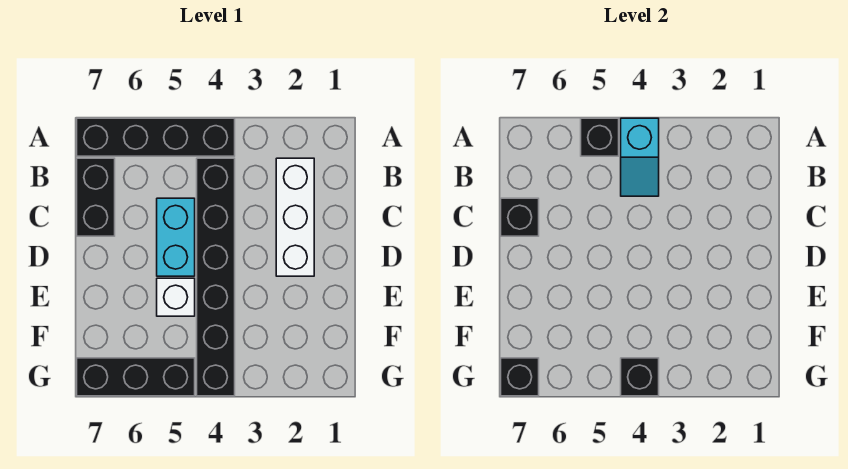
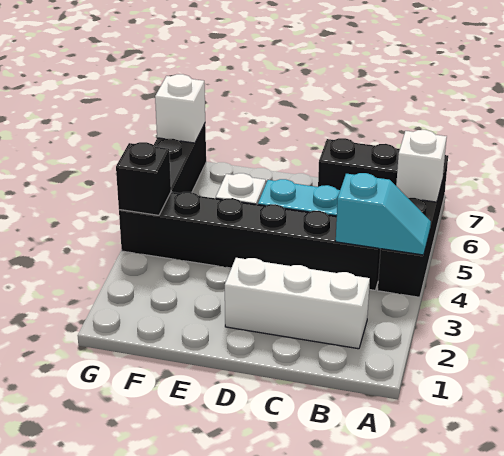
cyan slope A4:B4 level 2 top A -> cyan slope A4:B4 level 2 top B
black brick A5 level 2 -> none
none -> white brick A6 level 2
black brick C7 level 2 -> none
black brick G7 level 2 -> white brick G7 level 2

